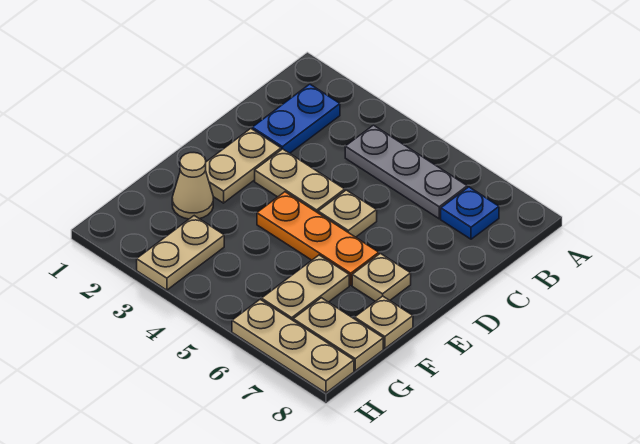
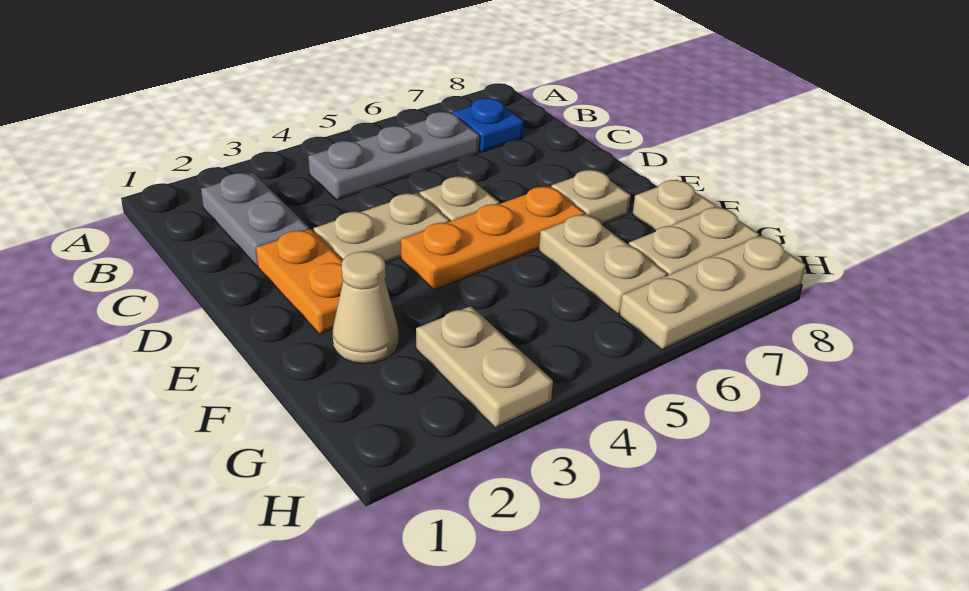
blue plate B2:C2 level 1 -> grey plate B2:C2 level 1
tan plate D2:E2 level 1 -> orange plate D2:E2 level 1

